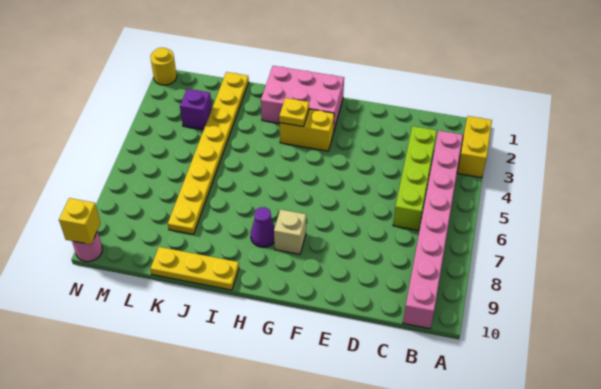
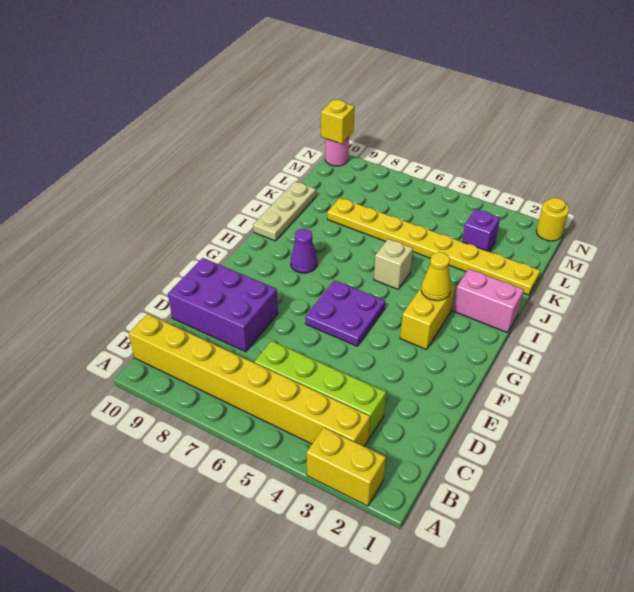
pink brick B3:B10 level 1 -> yellow brick B3:B10 level 1
none -> purple brick D8:E10 level 1
none -> purple plate F5:G6 level 1
pink brick G1:I2 level 1 -> pink brick I1:I2 level 1
tan brick G8 level 1 -> tan brick I5 level 1
yellow plate H3 level 2 -> yellow cone H3 level 2
yellow plate I10:K10 level 1 -> tan plate I10:K10 level 1

